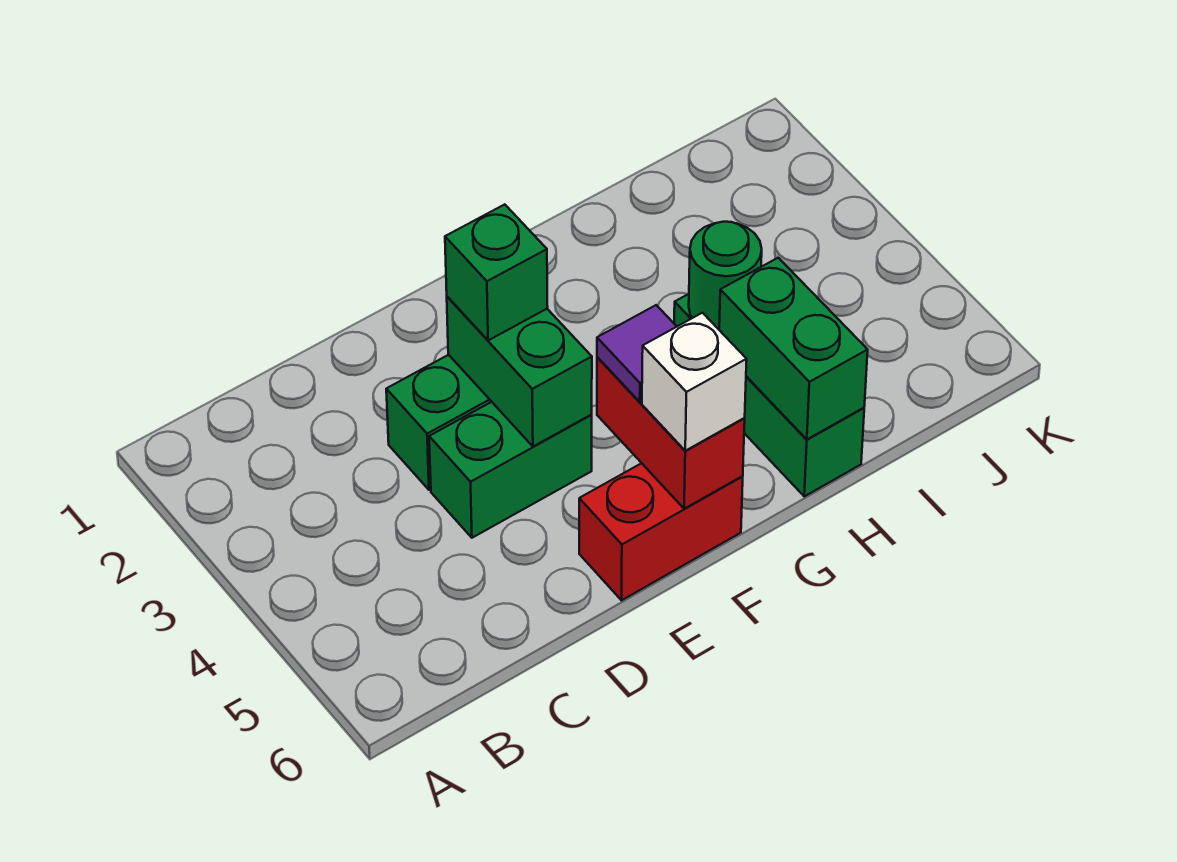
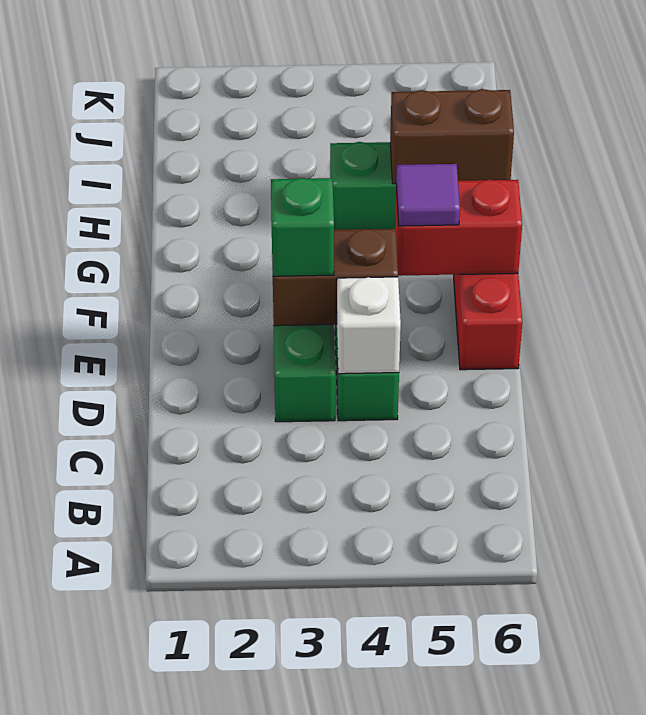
green brick E3:E4 level 2 -> brown brick E3:E4 level 2
white brick F6 level 3 -> white brick D4 level 2
green round brick H4 level 2 -> none
green brick H5:H6 level 2 -> brown brick H5:H6 level 2

